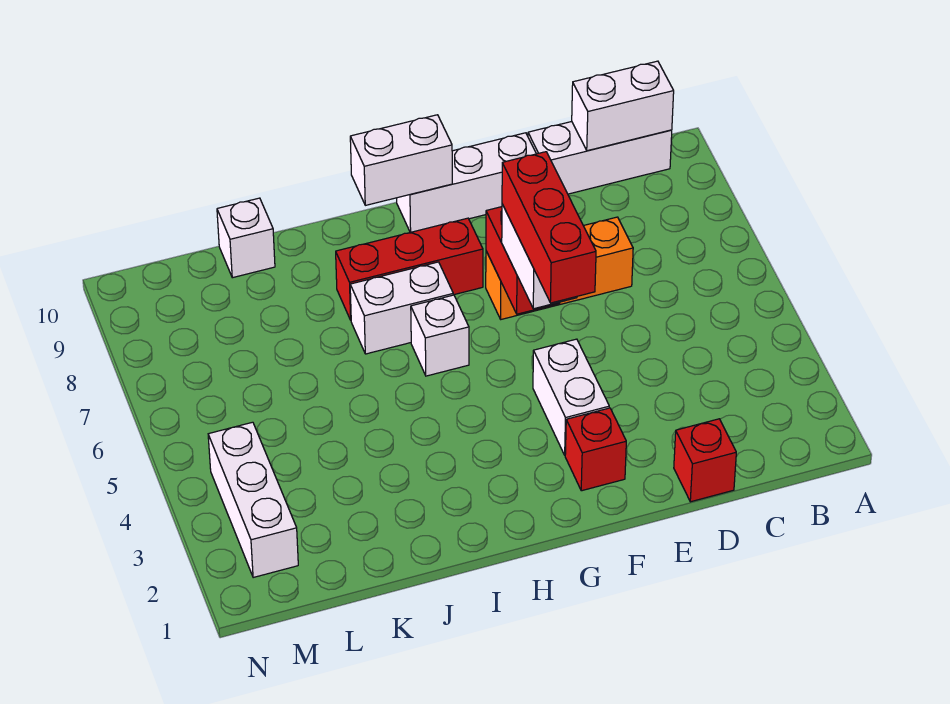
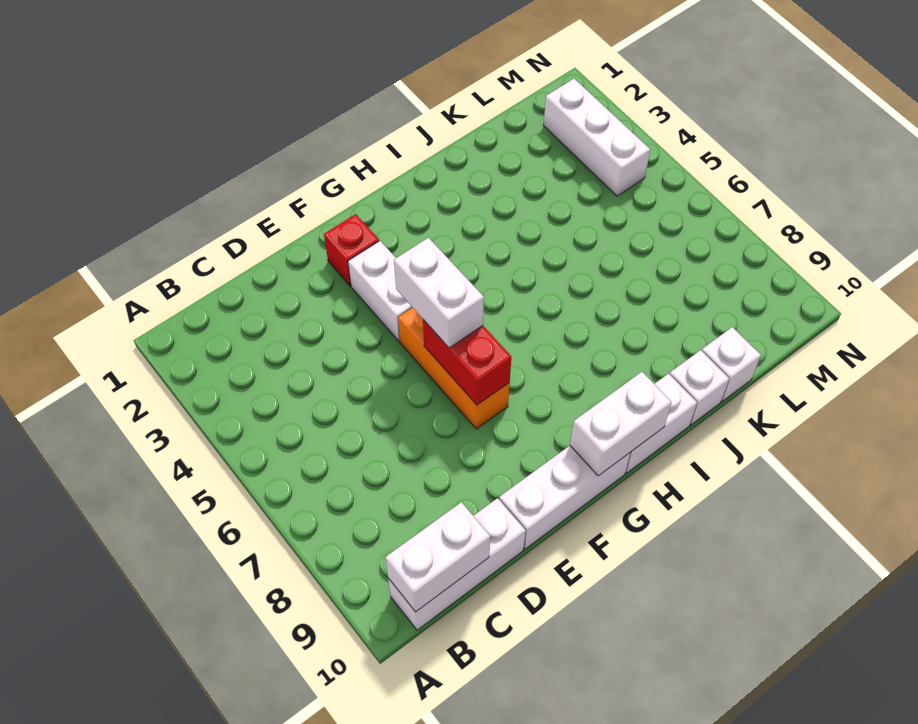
red brick D1 level 1 -> none
orange brick D7:F7 level 1 -> orange brick F5:F7 level 1
red brick F4:F6 level 4 -> none
red brick G8:I8 level 1 -> none
white brick H6 level 1 -> white brick J10 level 1
white brick H7:I7 level 1 -> white brick H10:I10 level 1

